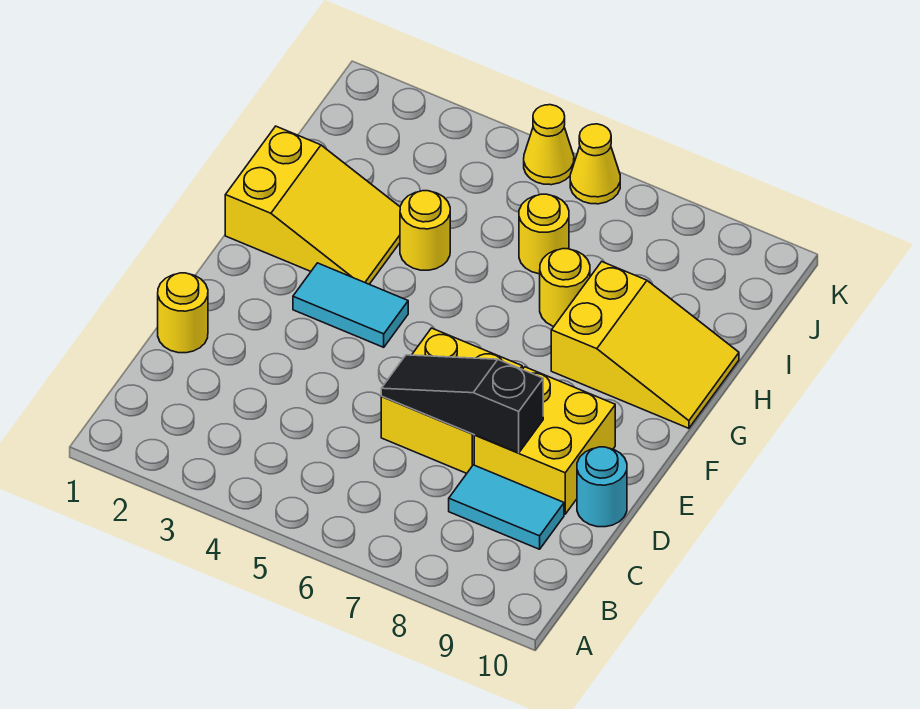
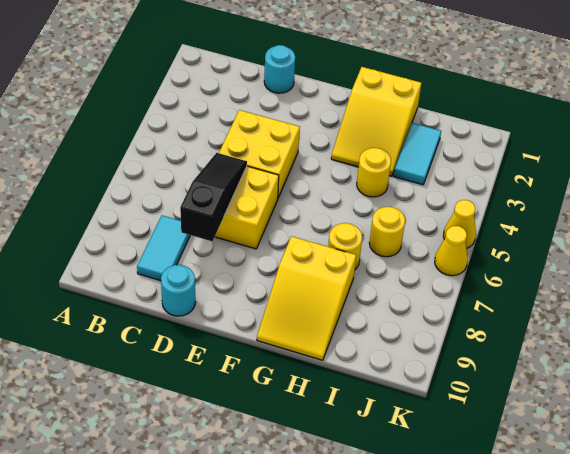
yellow round brick D1 level 1 -> cyan round brick D1 level 1
yellow brick D8:E9 level 1 -> yellow brick D4:E5 level 1
cyan tile F3:F4 level 1 -> cyan tile I2:I3 level 1

